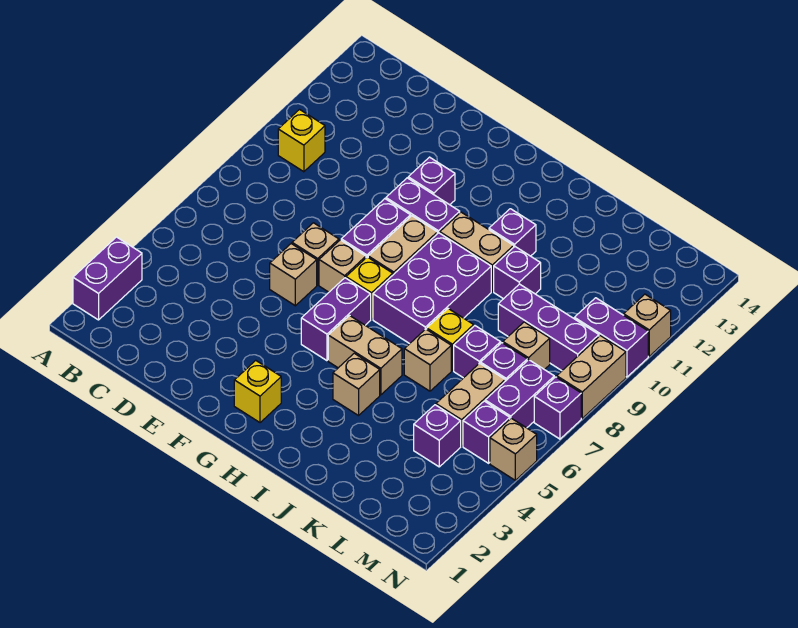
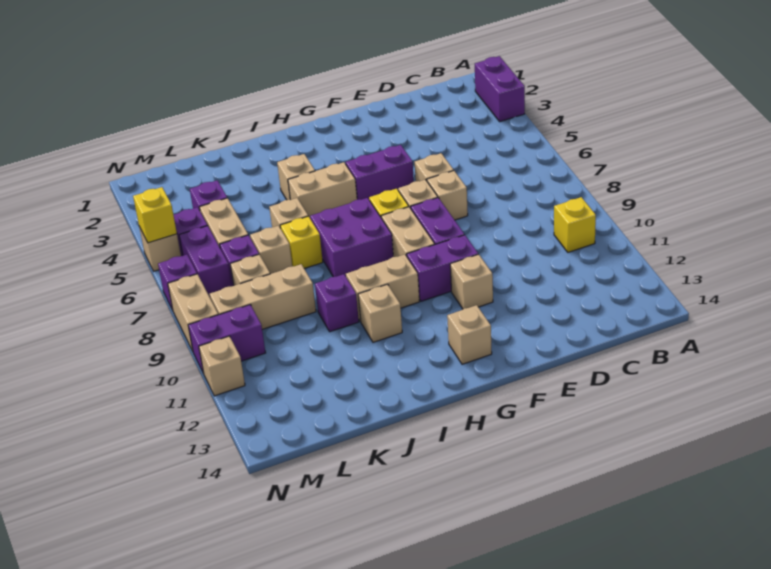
purple brick F11 level 1 -> tan brick F11 level 1
yellow brick G2 level 1 -> yellow brick N5 level 2
purple brick G5:G6 level 1 -> purple brick F5:G5 level 1
none -> tan brick G13 level 1
purple brick H7:I9 level 1 -> purple brick H7:I8 level 1
purple brick I11 level 1 -> tan brick I11 level 1
purple brick K7 level 1 -> tan brick K7 level 1
purple brick K9:M9 level 1 -> tan brick K9:M9 level 1

